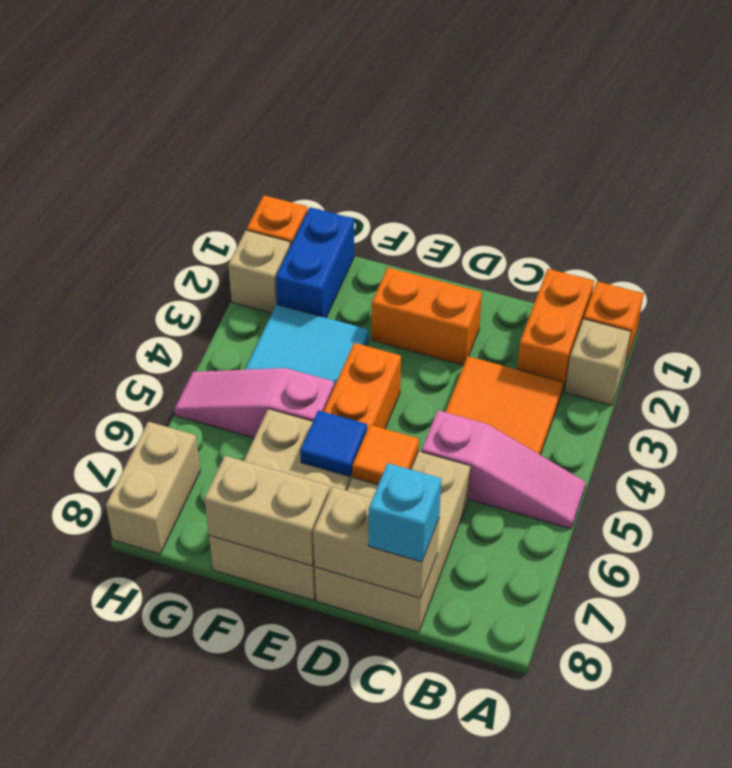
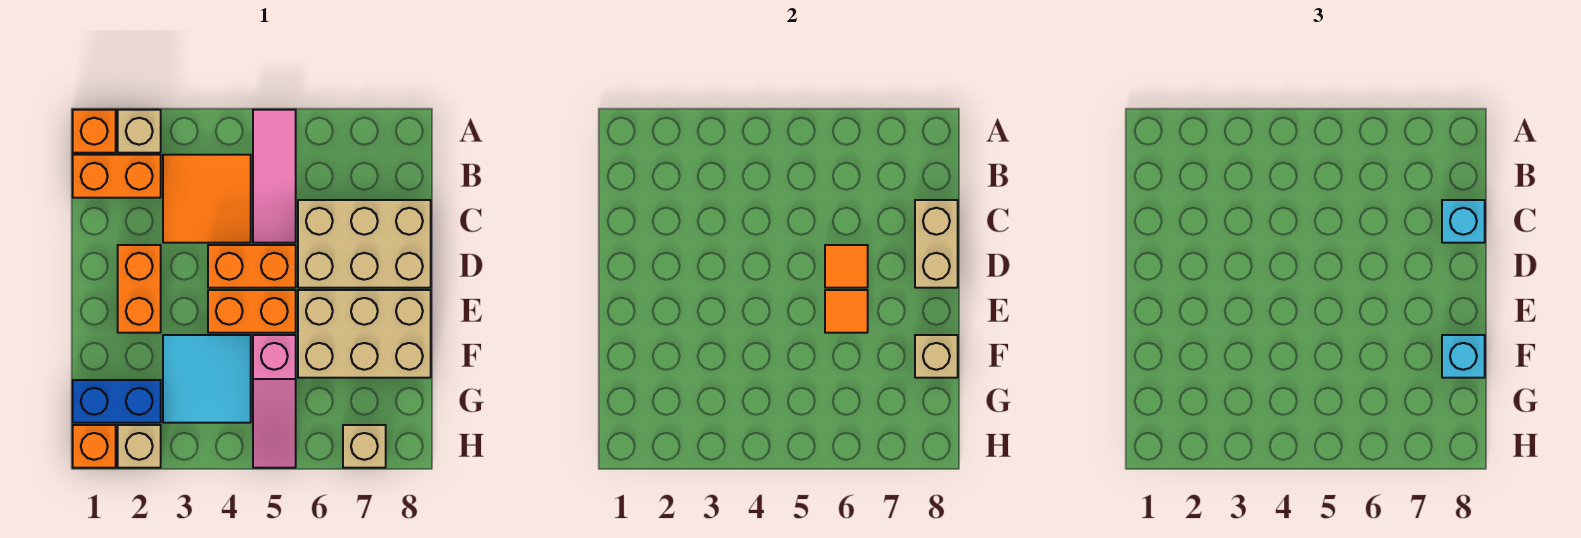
pink slope A5:C5 level 1 top C -> pink tile A5:C5 level 1
none -> orange brick D4:D5 level 1
blue tile E6 level 2 -> orange tile E6 level 2
tan brick E8:F8 level 2 -> tan brick F8 level 2
none -> cyan brick F8 level 3
tan brick H7:H8 level 1 -> tan brick H7 level 1

